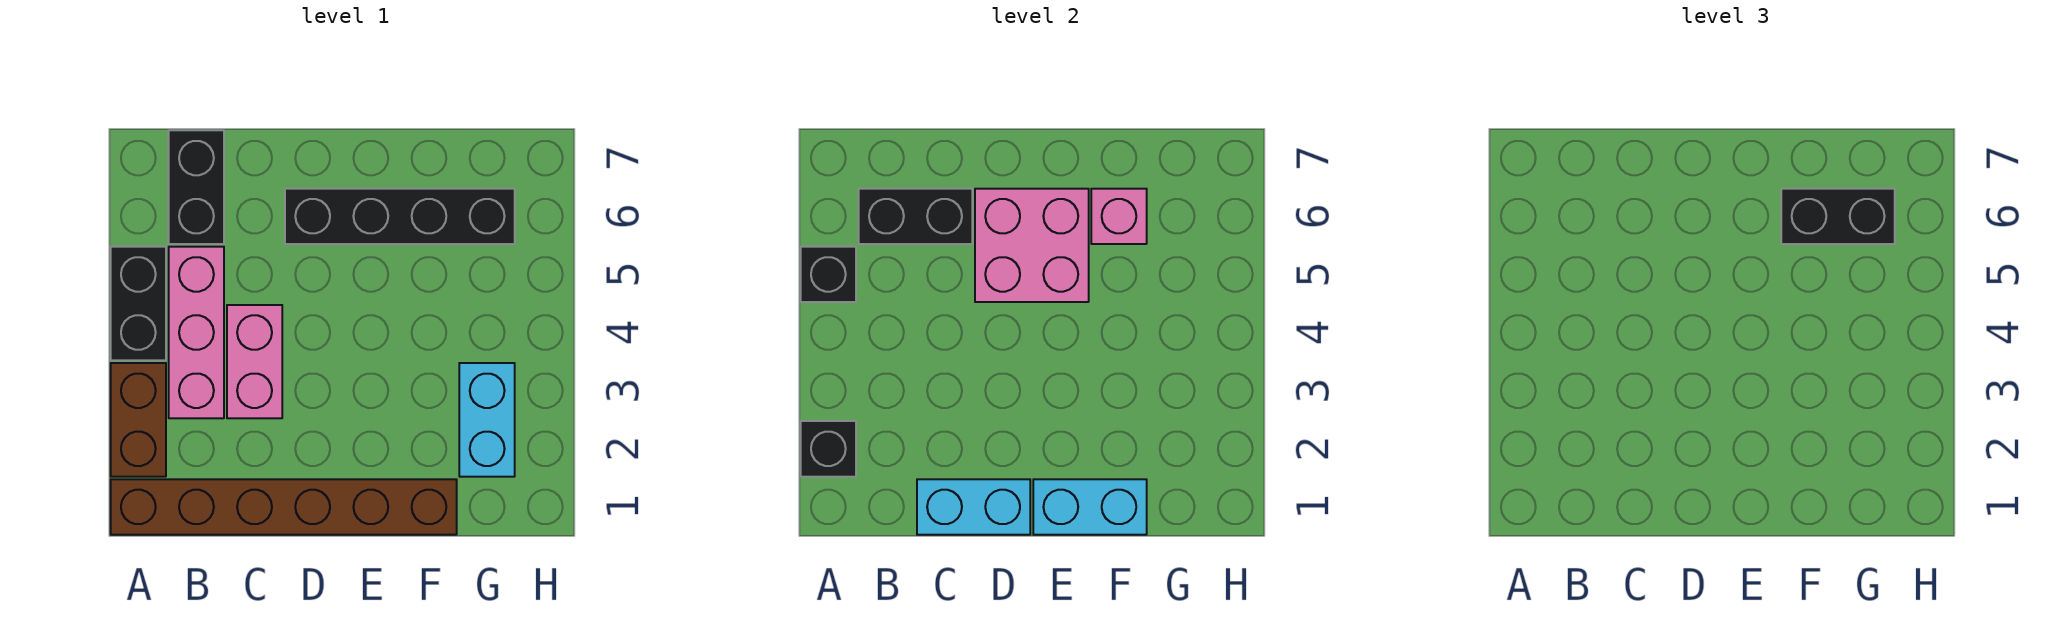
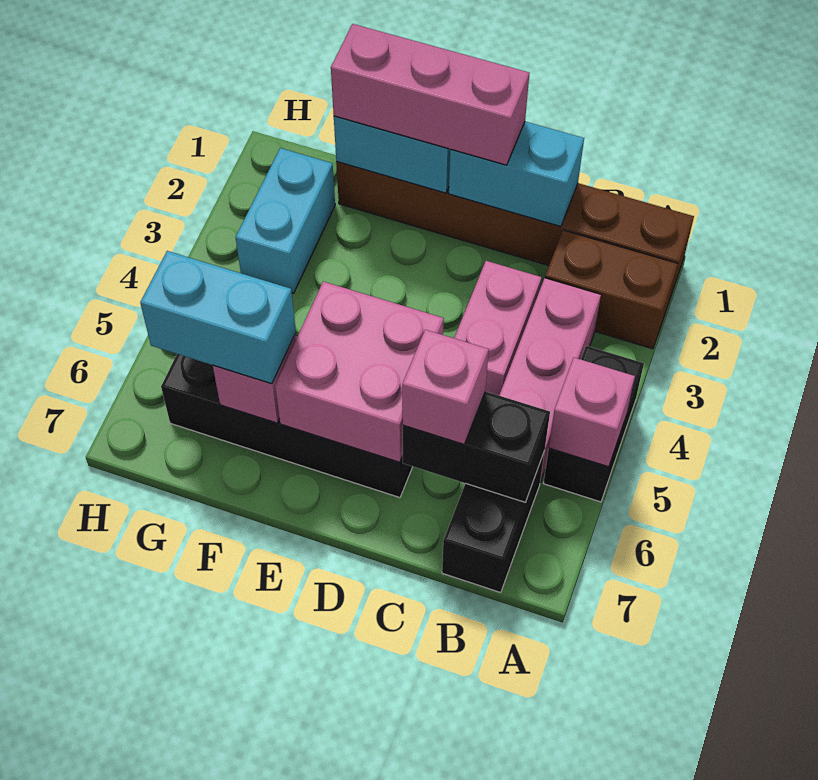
brown brick A2:A3 level 1 -> brown brick A2:B2 level 1
black brick A2 level 2 -> none
black brick A5 level 2 -> pink brick A5 level 2
none -> pink brick C6 level 3
none -> pink brick D1:F1 level 3
black brick F6:G6 level 3 -> cyan brick F6:G6 level 3

